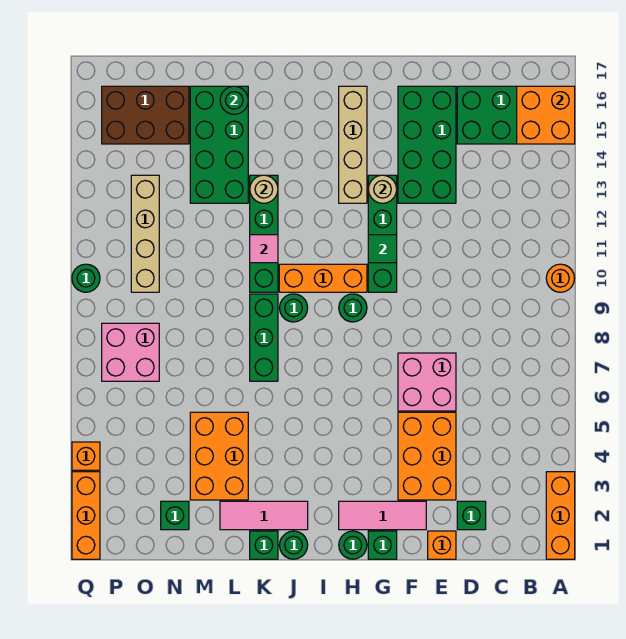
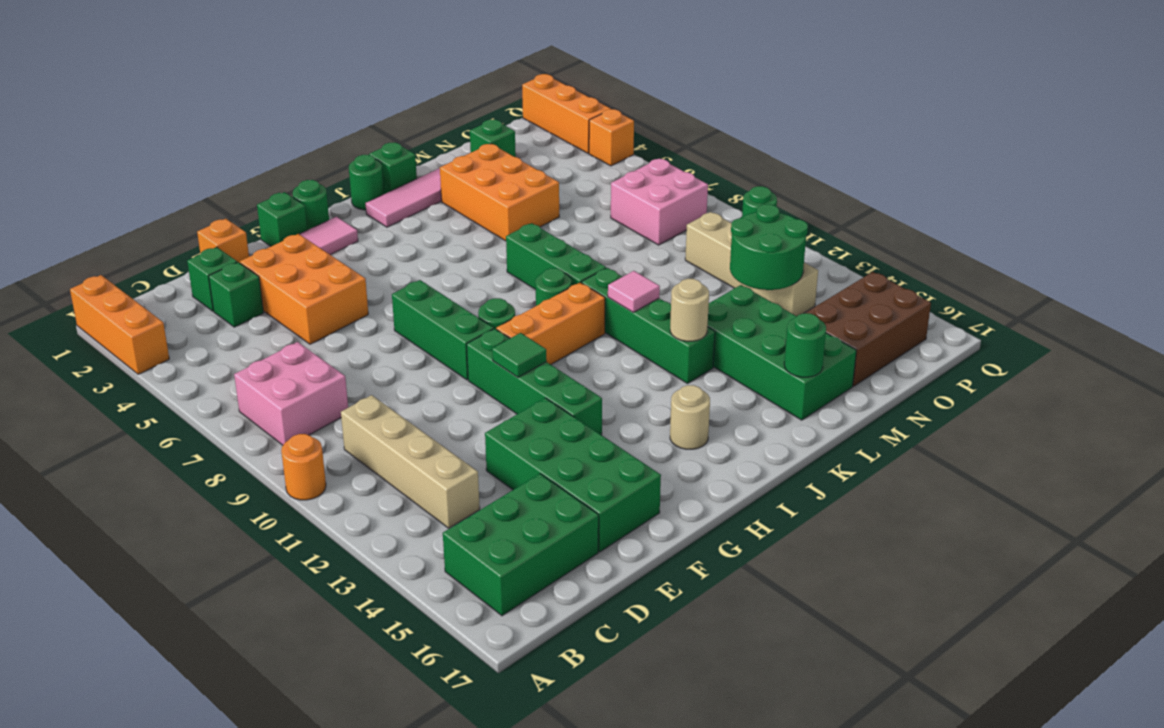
orange brick A15:B16 level 2 -> none
none -> green brick D3 level 1
pink brick E6:F7 level 1 -> pink brick B7:C8 level 1
none -> green brick G7:G9 level 1
tan round brick G13 level 2 -> tan round brick I15 level 1
tan brick H13:H16 level 1 -> tan brick C10:C13 level 1
none -> green round brick N12:O13 level 2

